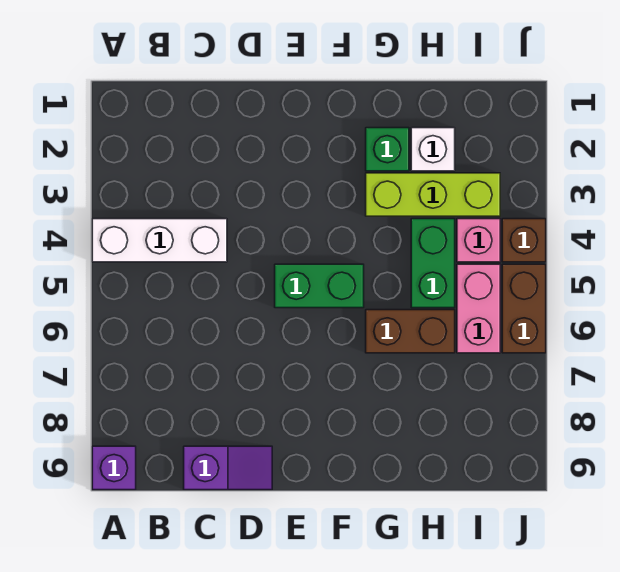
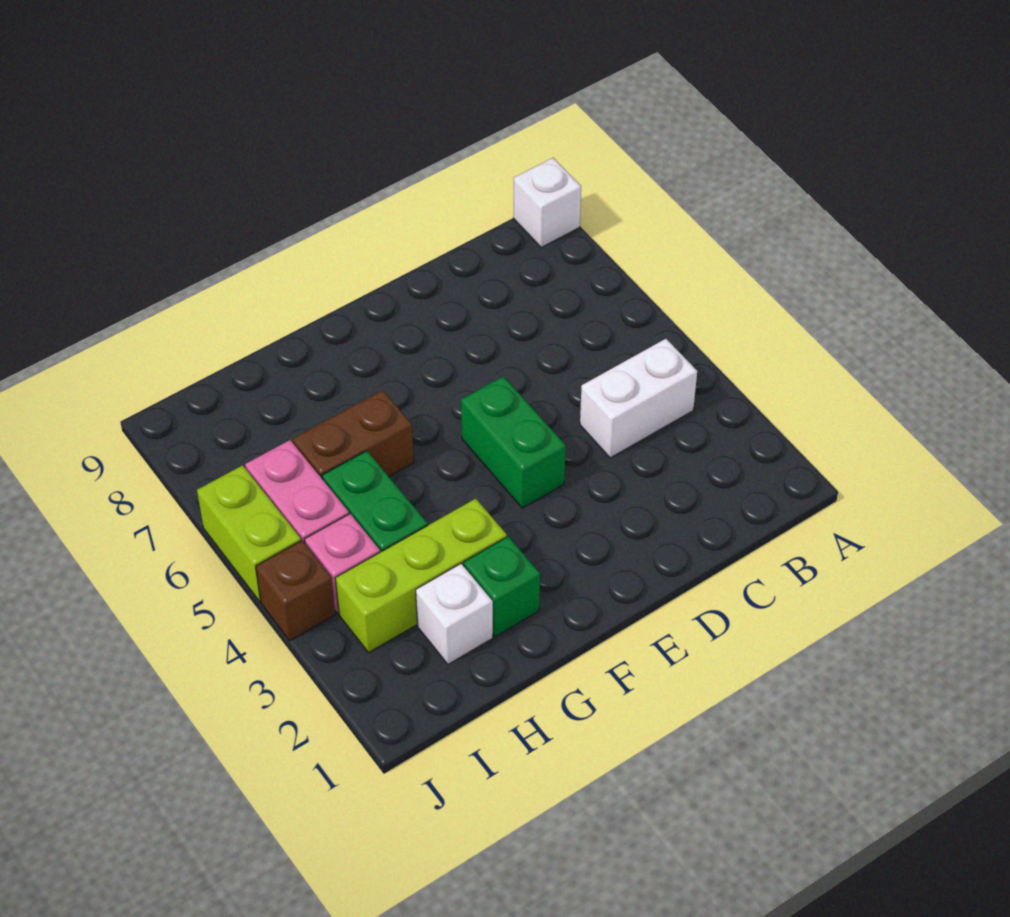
white brick A4:C4 level 1 -> white brick B4:C4 level 1
purple brick A9 level 1 -> white brick A9 level 1
purple slope C9:D9 level 1 top C -> none
green brick E5:F5 level 1 -> green brick E4:E5 level 1
brown brick J5:J6 level 1 -> lime brick J5:J6 level 1

